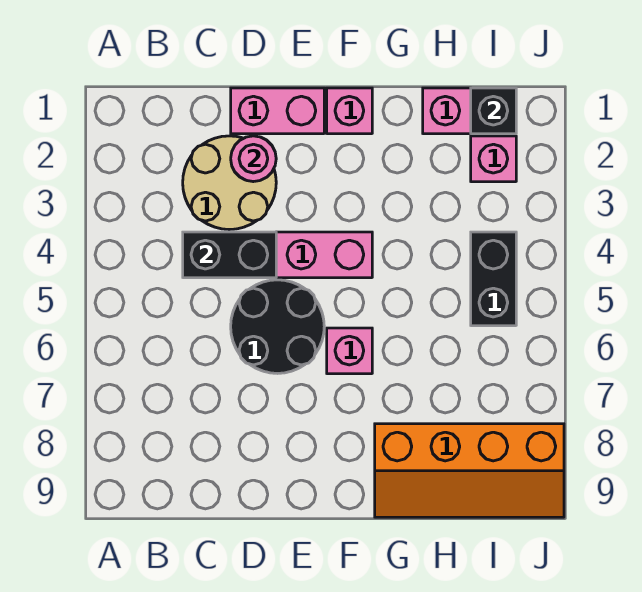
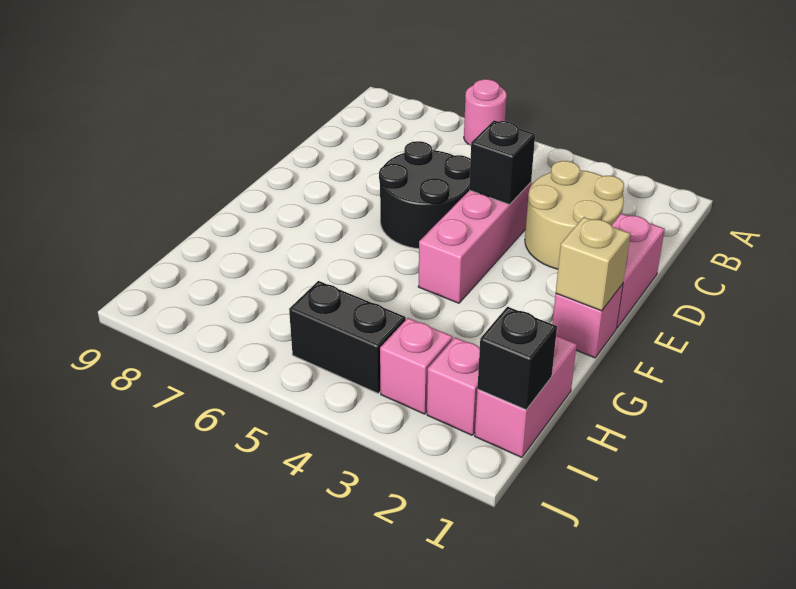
black brick C4:D4 level 2 -> black brick D4 level 2
pink round brick D2 level 2 -> pink round brick A6 level 1
none -> tan brick F1 level 2
pink brick F6 level 1 -> pink brick I3 level 1
orange slope G8:J9 level 1 top 8 -> none

